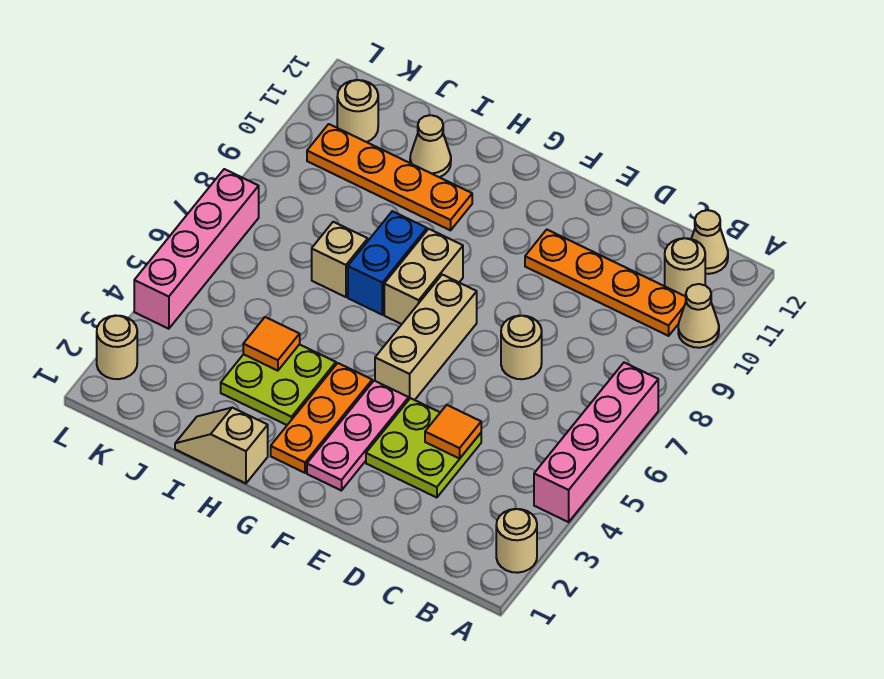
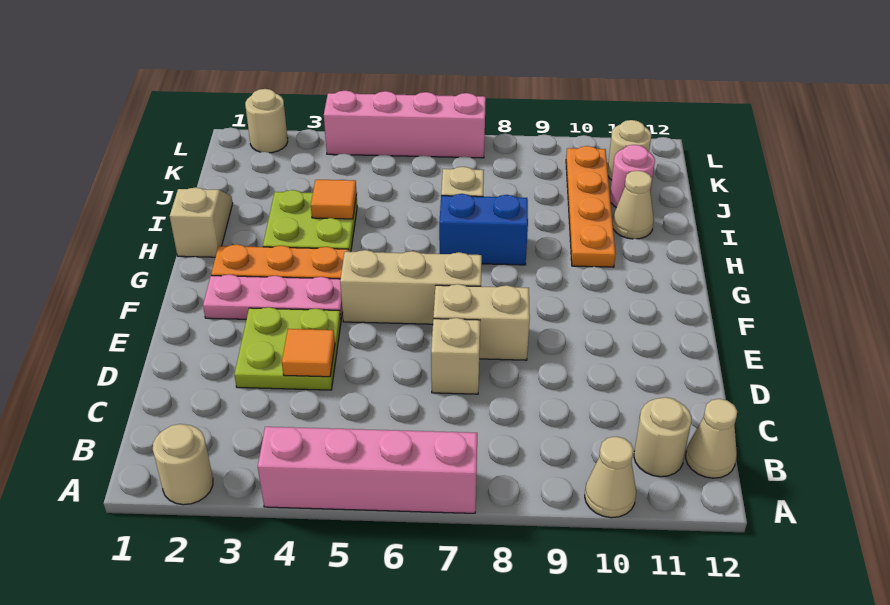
orange plate B10:E10 level 1 -> none
tan round brick D7 level 1 -> tan brick D7 level 1
tan brick G7:G8 level 1 -> tan brick E7:E8 level 1
none -> pink round brick J11 level 1

